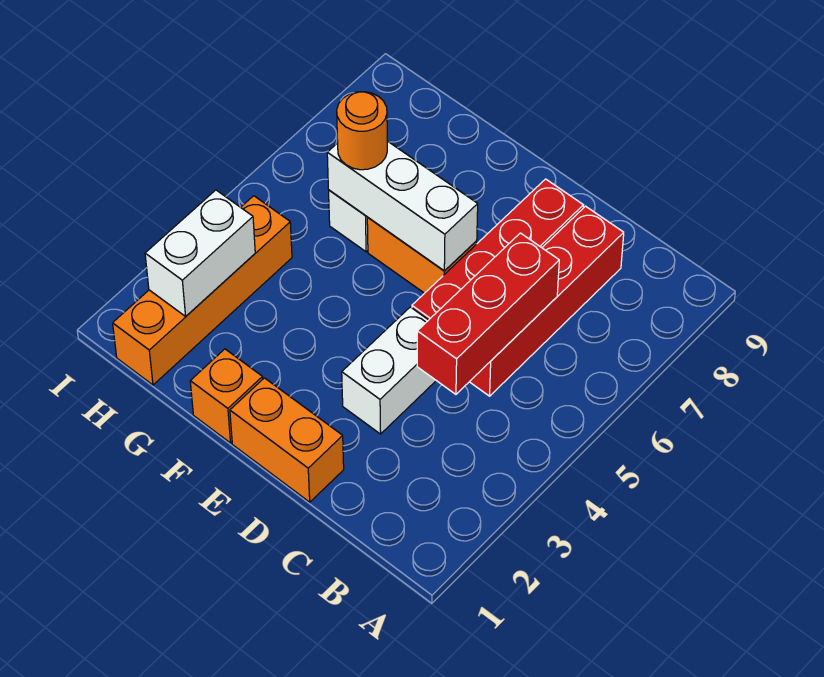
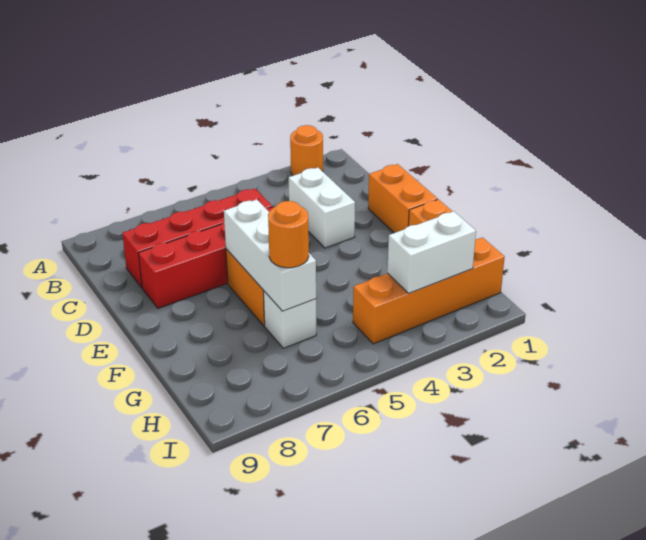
none -> orange round brick A2 level 1
red brick C4:C6 level 2 -> none
white brick D3:D4 level 1 -> white brick C3:D3 level 1

